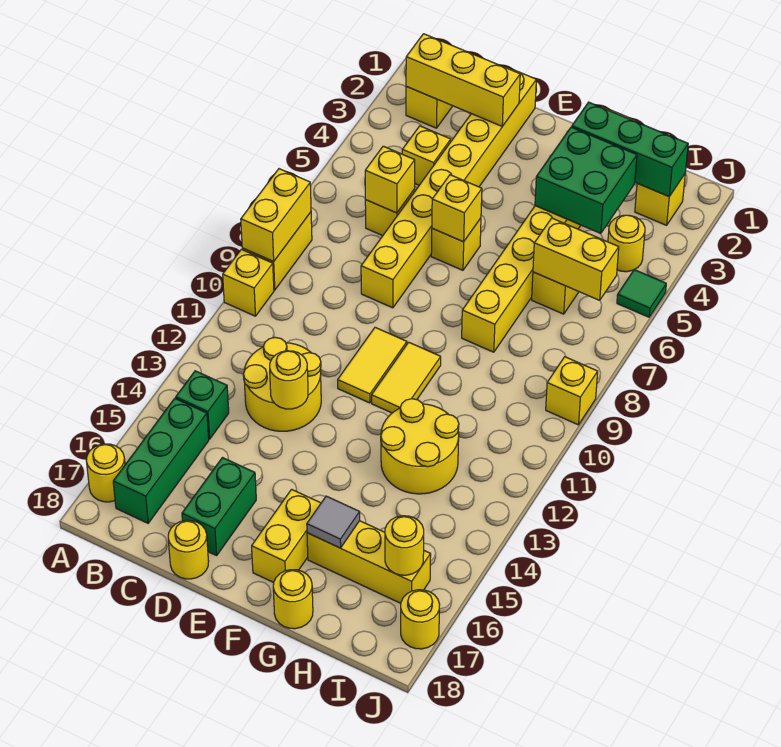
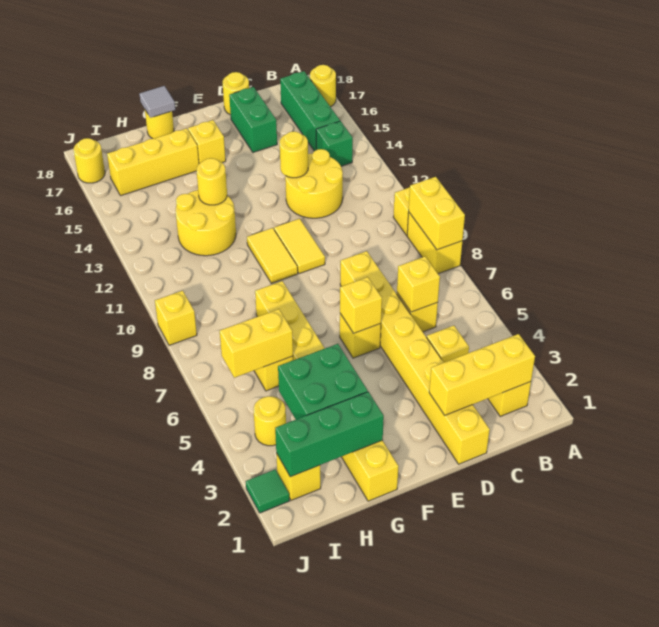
yellow brick F16:F17 level 1 -> yellow brick F16 level 1
grey tile G16 level 2 -> grey tile G18 level 2
yellow round brick I16 level 2 -> yellow round brick G13 level 2
green tile J5 level 1 -> green tile J2 level 1

